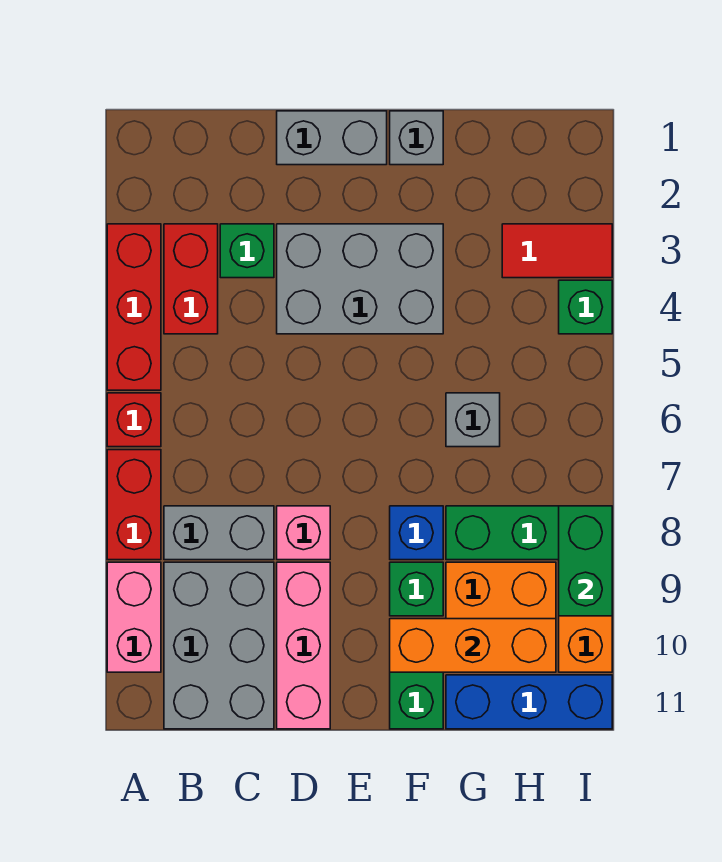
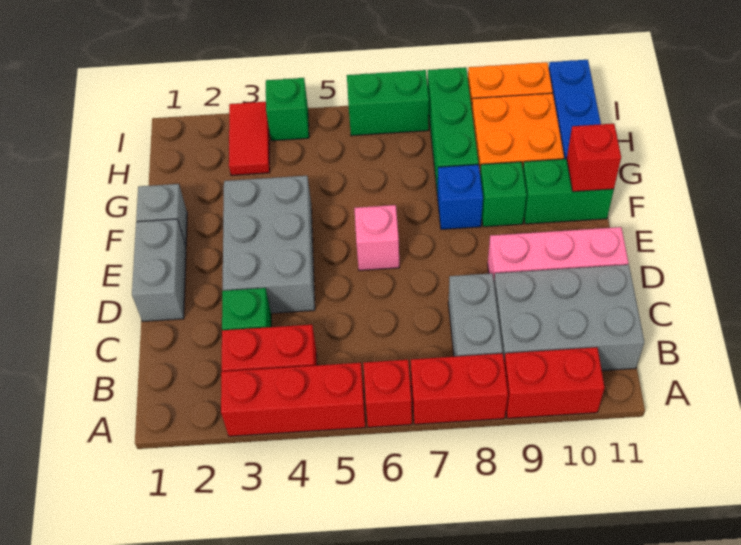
pink brick A9:A10 level 1 -> red brick A9:A10 level 1
pink brick D8 level 1 -> pink brick E6 level 1
orange brick F10:H10 level 2 -> none
none -> red brick F11 level 2
grey brick G6 level 1 -> none
green brick I8:I9 level 2 -> green brick I6:I7 level 1

